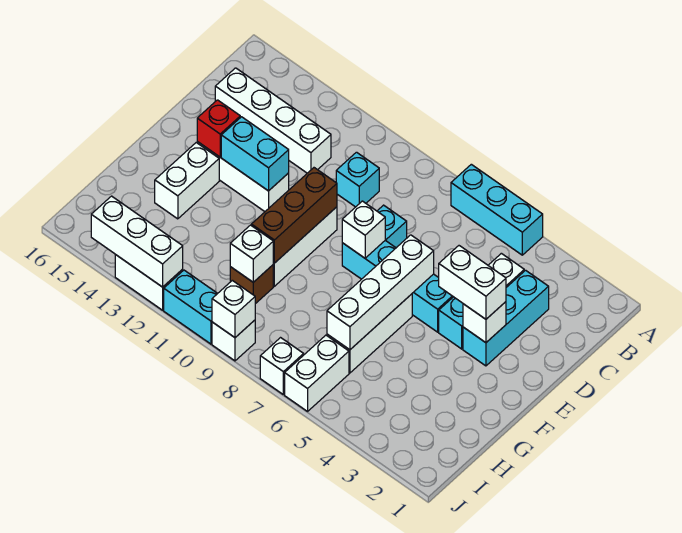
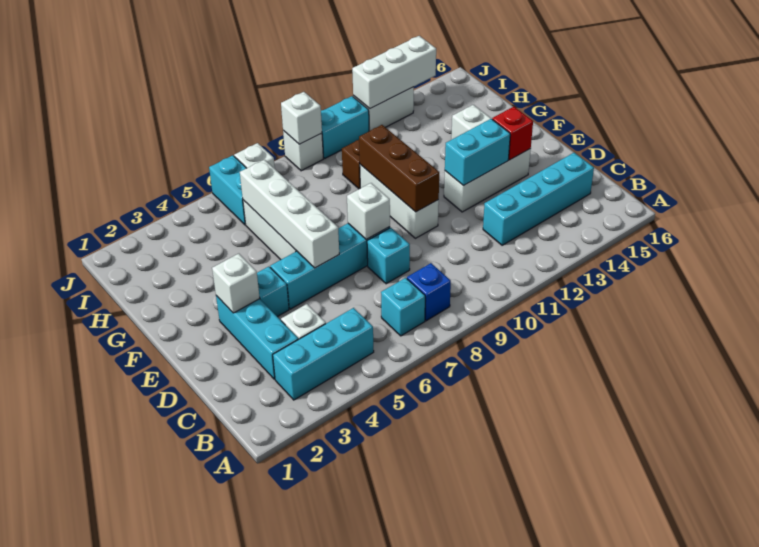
cyan brick A5:A7 level 1 -> cyan brick B3:B5 level 1
none -> blue brick B8 level 1
cyan brick C10 level 1 -> cyan brick B7 level 1
white brick C12:C15 level 1 -> cyan brick C12:C15 level 1
white brick E3:E4 level 3 -> none
white brick H10 level 2 -> none
white brick I6:J6 level 1 -> cyan brick I6:J6 level 1

